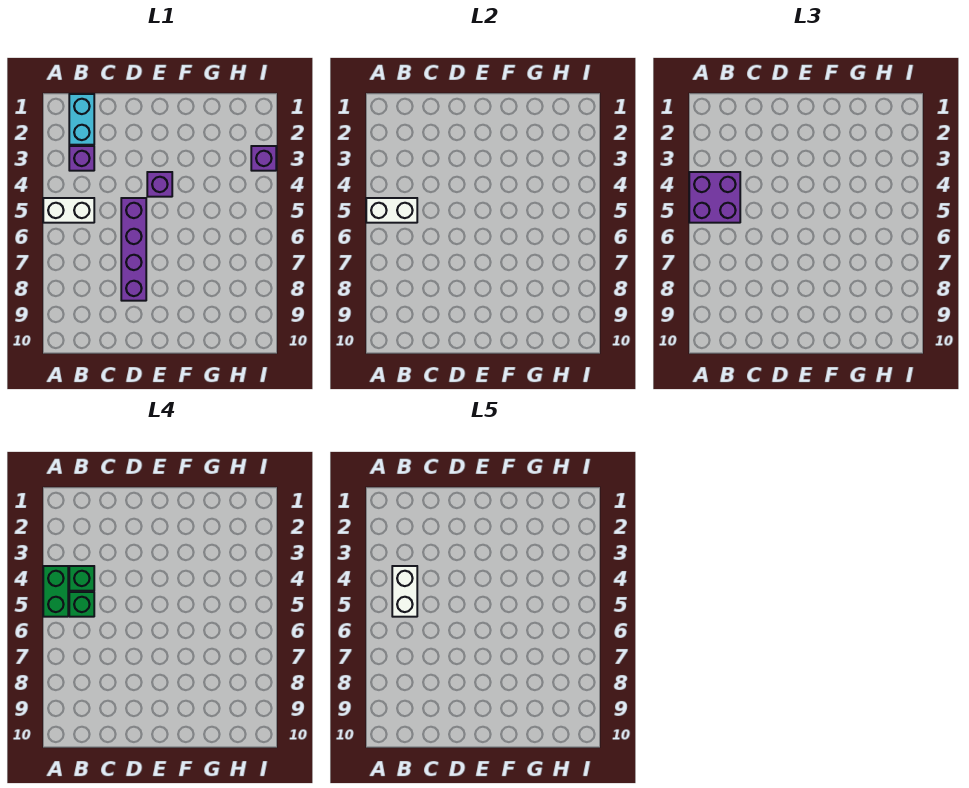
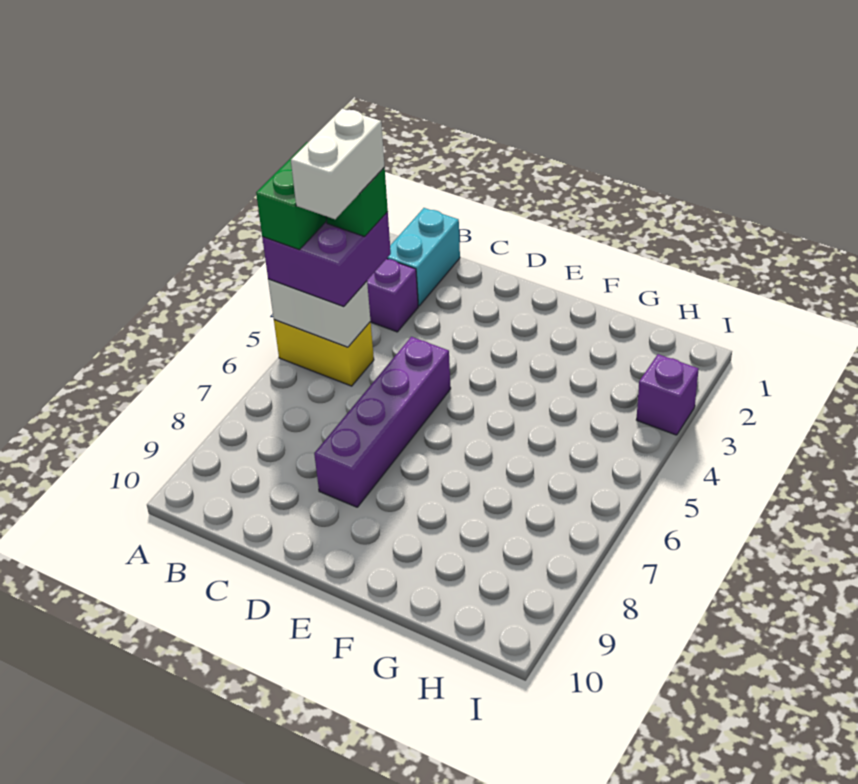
white brick A5:B5 level 1 -> yellow brick A5:B5 level 1
green brick B5 level 4 -> none
purple brick E4 level 1 -> none

